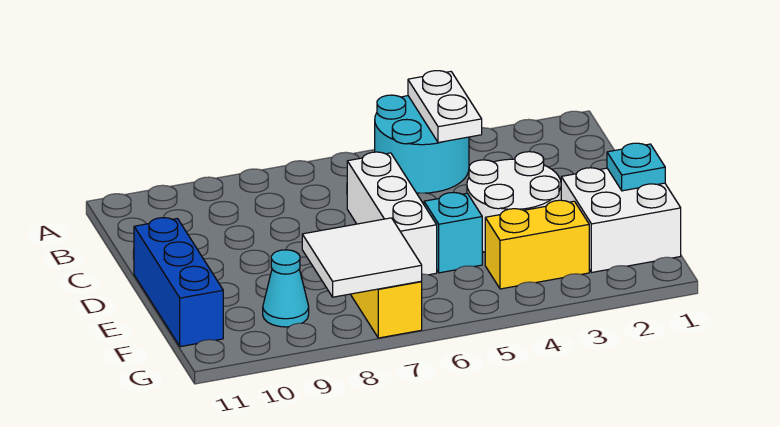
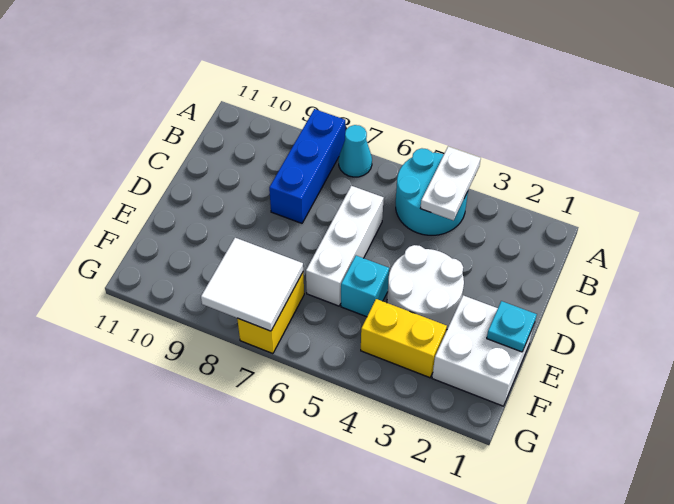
blue brick D11:F11 level 1 -> blue brick A8:C8 level 1
cyan cone F9 level 1 -> cyan cone A7 level 1

